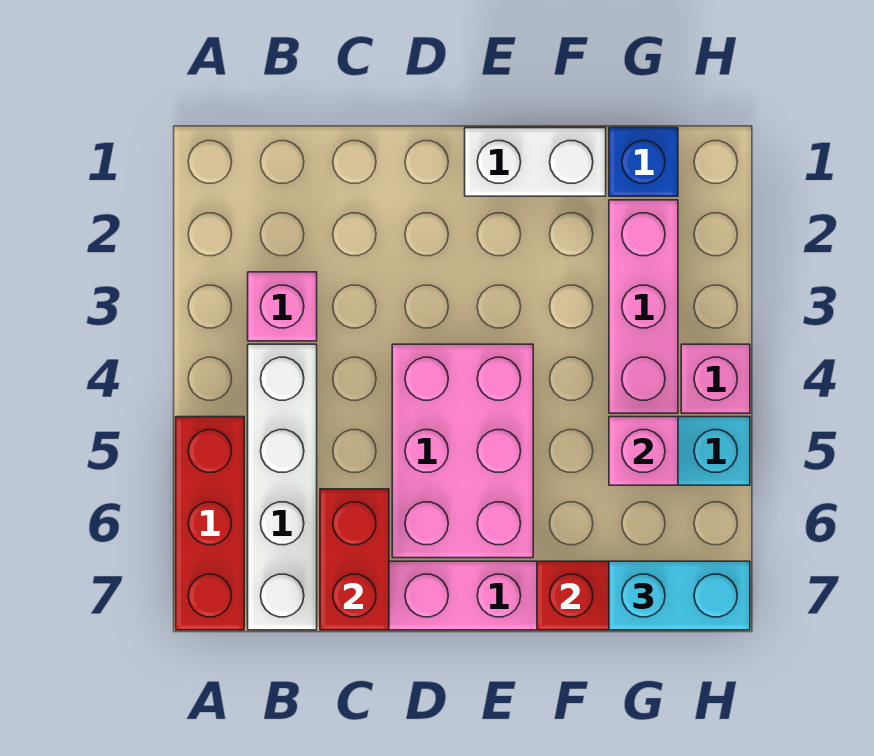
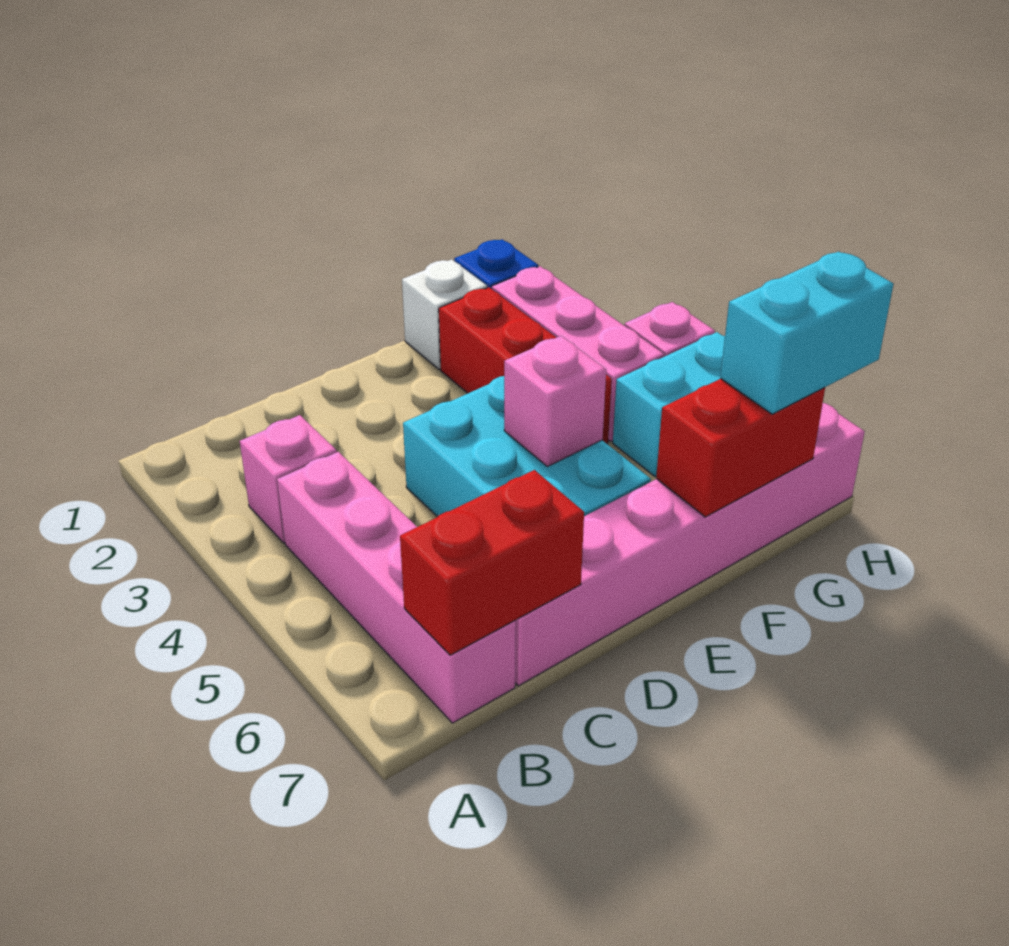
red brick A5:A7 level 1 -> red brick F2:F4 level 1
white brick B4:B7 level 1 -> pink brick B4:B7 level 1
red brick C6:C7 level 2 -> red brick B7:C7 level 2
pink brick D4:E6 level 1 -> cyan brick D4:E6 level 1
white brick E1:F1 level 1 -> white brick F1 level 1
pink brick G5 level 2 -> pink brick E5 level 2

